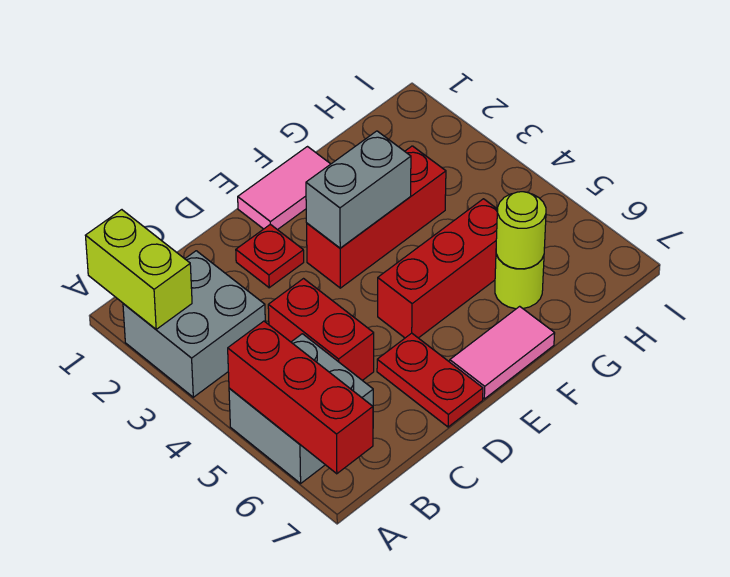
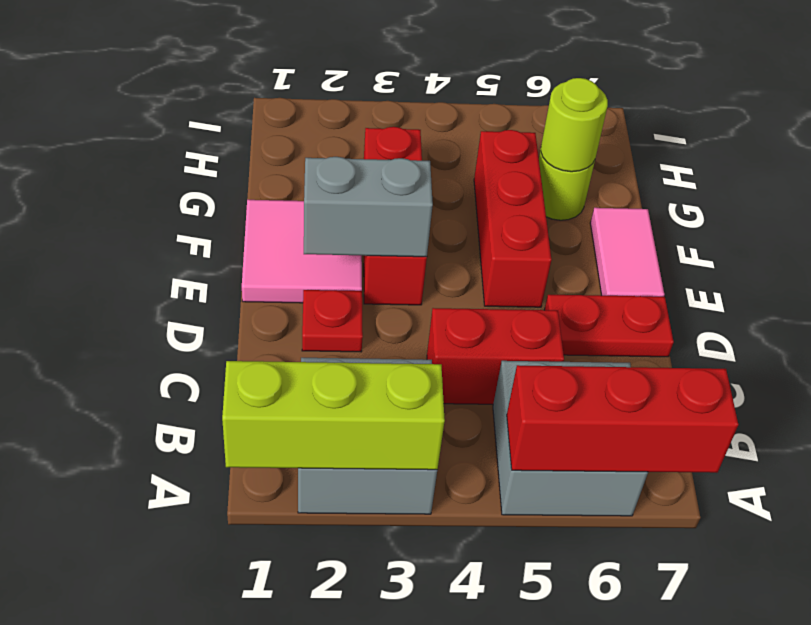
lime brick A1:A2 level 2 -> lime brick A1:A3 level 2
pink tile E1:F1 level 1 -> pink tile E1:F2 level 1
grey brick E3:F3 level 2 -> grey brick E2:E3 level 2

